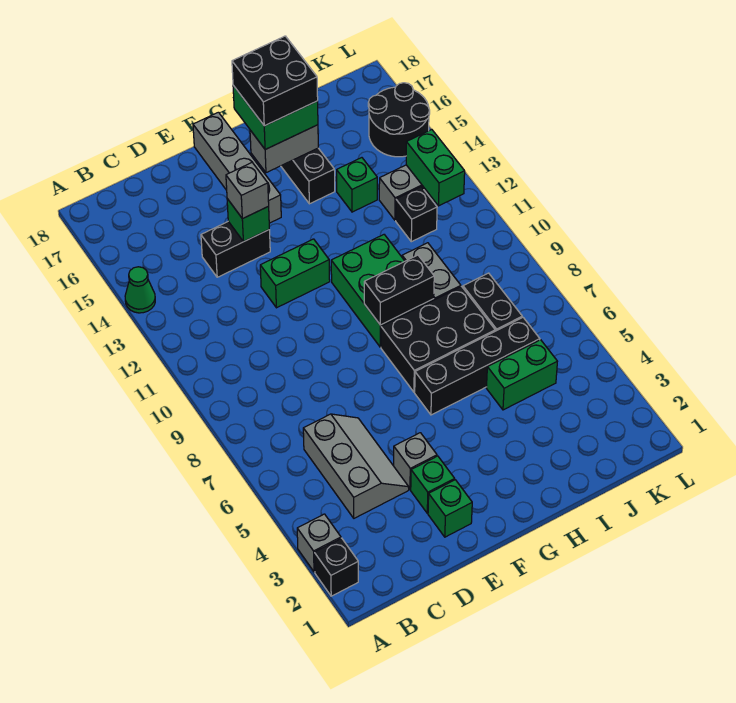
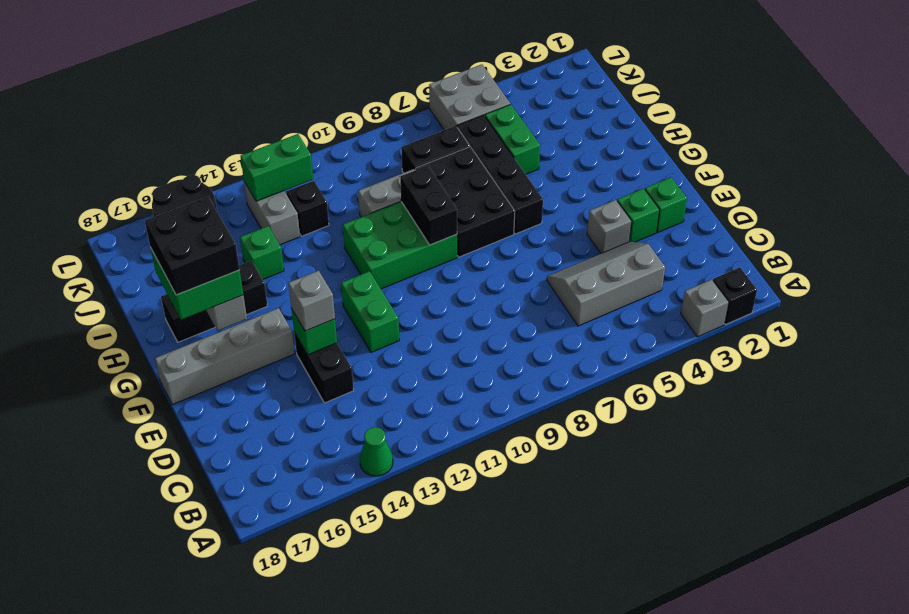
none -> grey brick K5:L6 level 1

